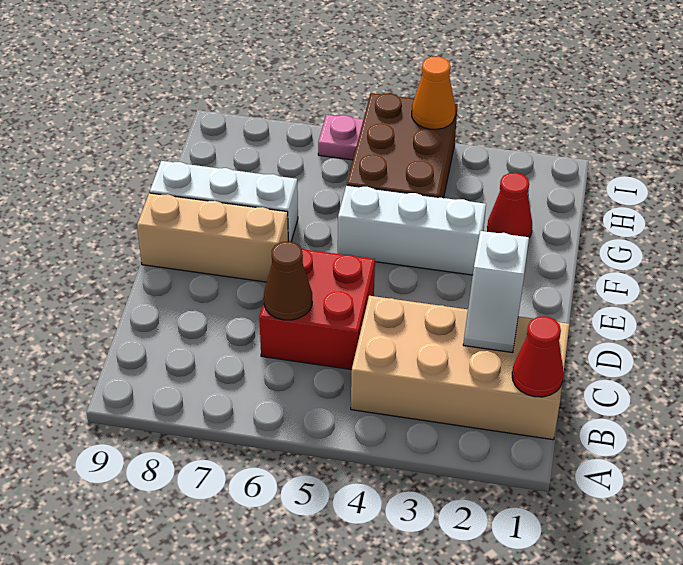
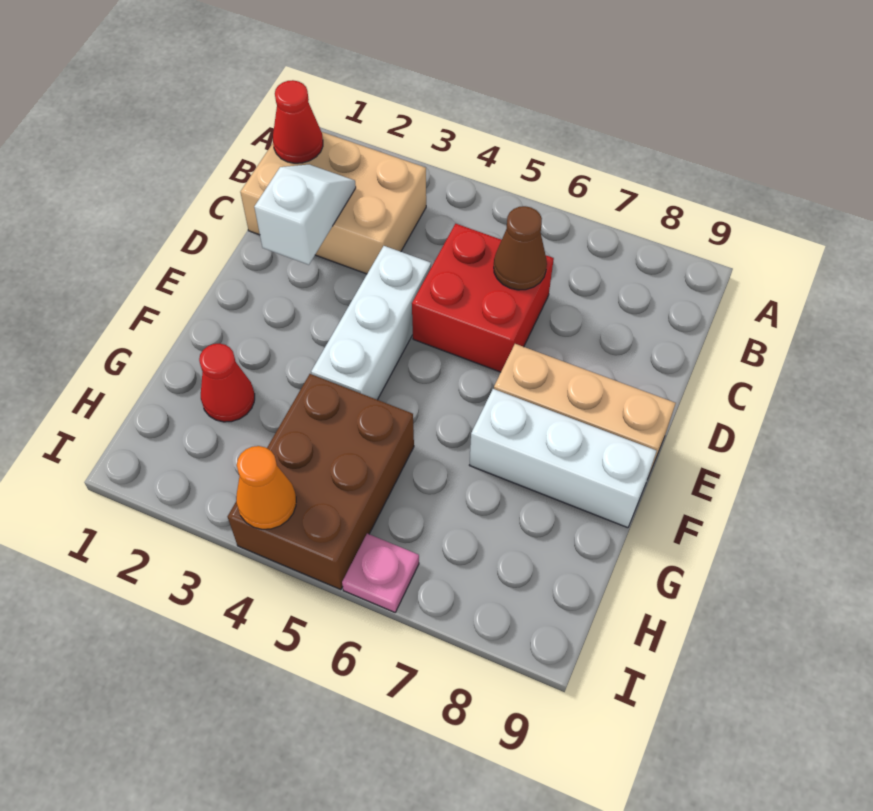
tan brick B1:C4 level 1 -> tan brick B1:C3 level 1
white brick F3:F5 level 1 -> white brick D4:F4 level 1

